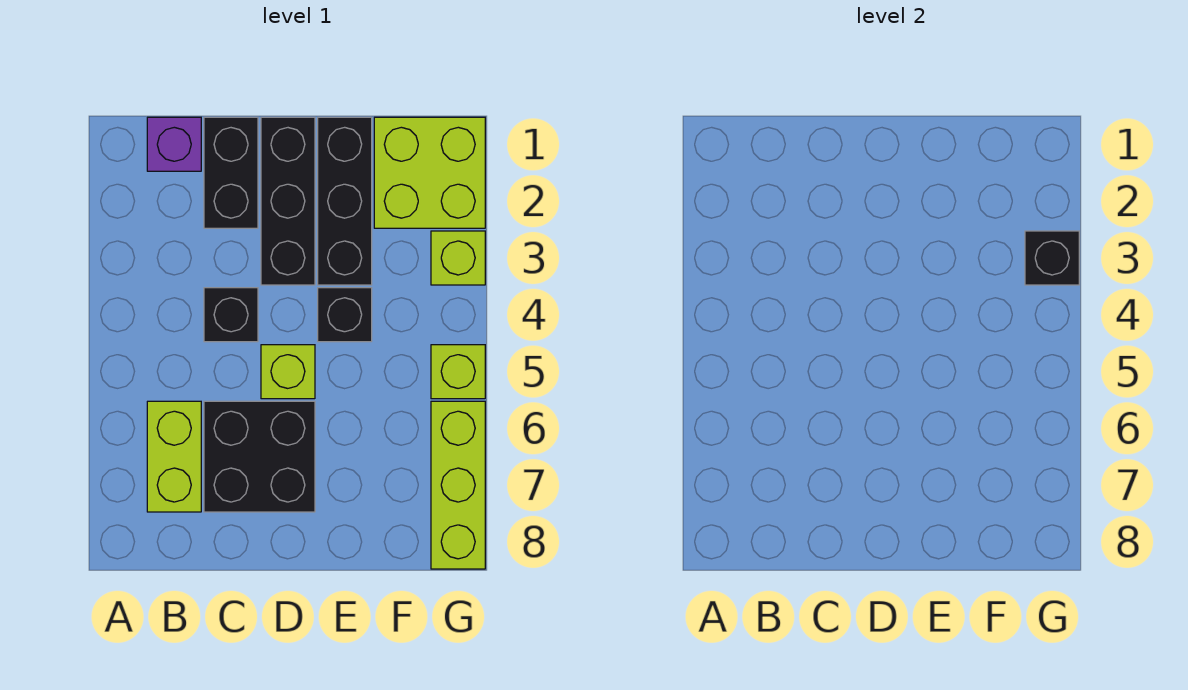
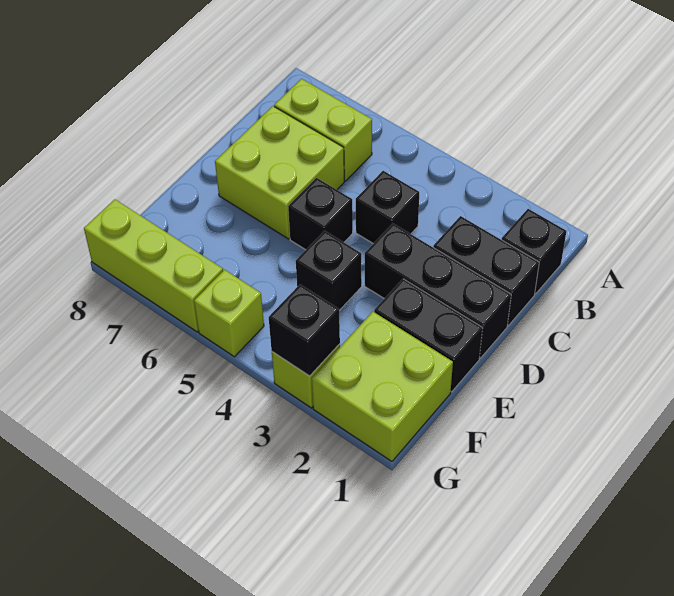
purple brick B1 level 1 -> black brick B1 level 1
black brick C6:D7 level 1 -> lime brick C6:D7 level 1
lime brick D5 level 1 -> black brick D5 level 1
black brick E1:E3 level 1 -> black brick E1:E2 level 1

